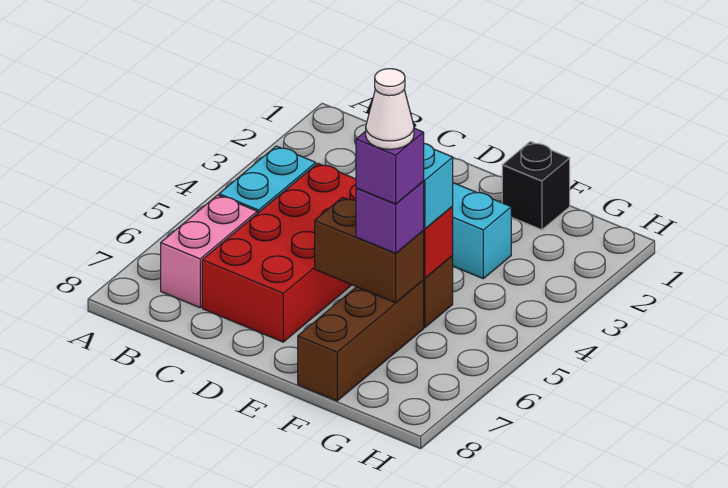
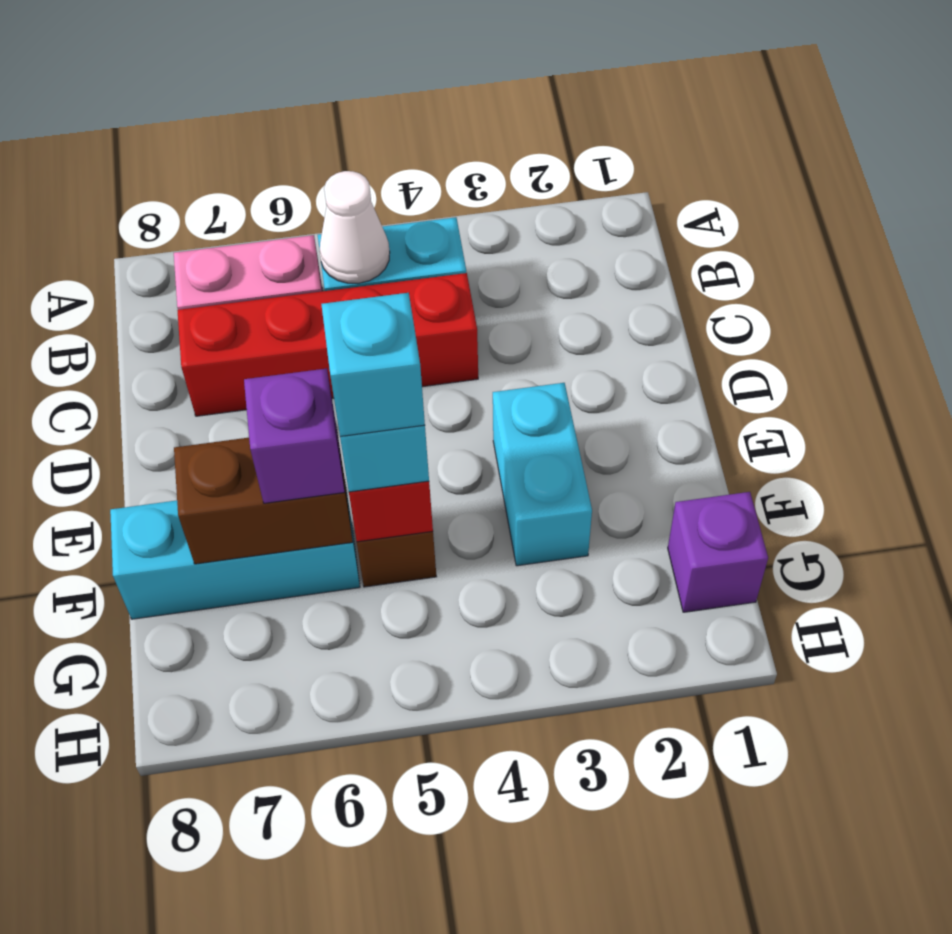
red brick C4:D7 level 1 -> red brick C4:C7 level 1
brown brick E6:F6 level 2 -> brown brick F6:F7 level 2
black brick F1 level 1 -> none
none -> cyan brick F5 level 4
brown brick F6:F8 level 1 -> cyan brick F6:F8 level 1
purple brick F6 level 4 -> purple brick G1 level 1
white cone F6 level 5 -> white cone B5 level 2

